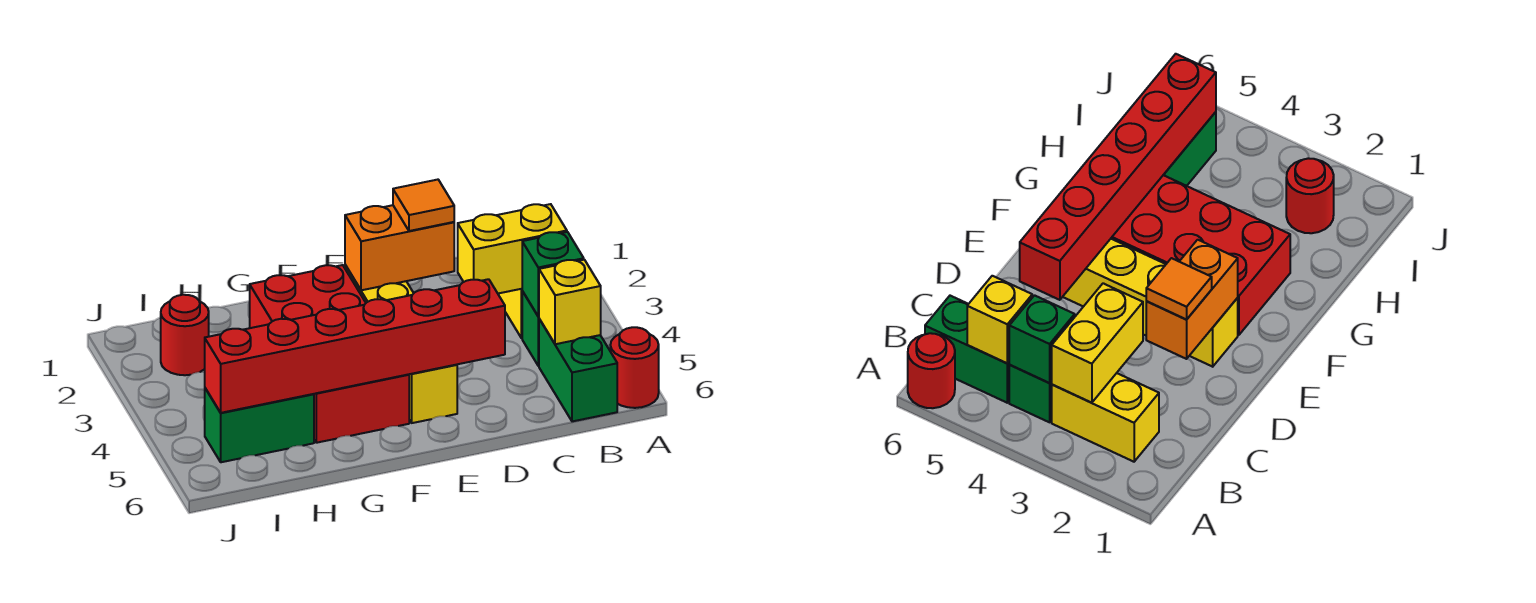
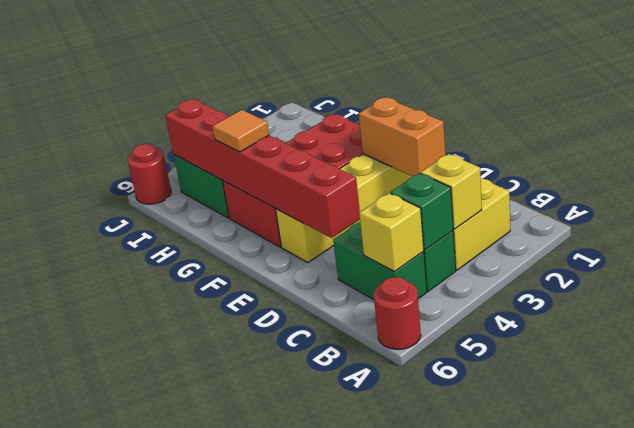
yellow brick B3:C3 level 2 -> yellow brick B3 level 2
green brick B5:B6 level 1 -> green brick B5:C5 level 1
orange tile D2 level 3 -> orange tile G5 level 3
red round brick I2 level 1 -> red round brick J6 level 1

